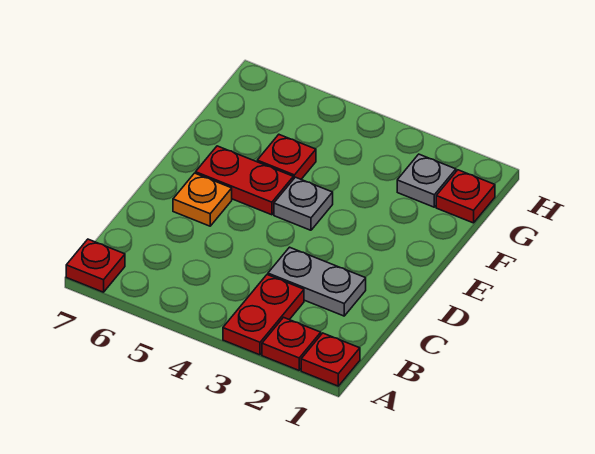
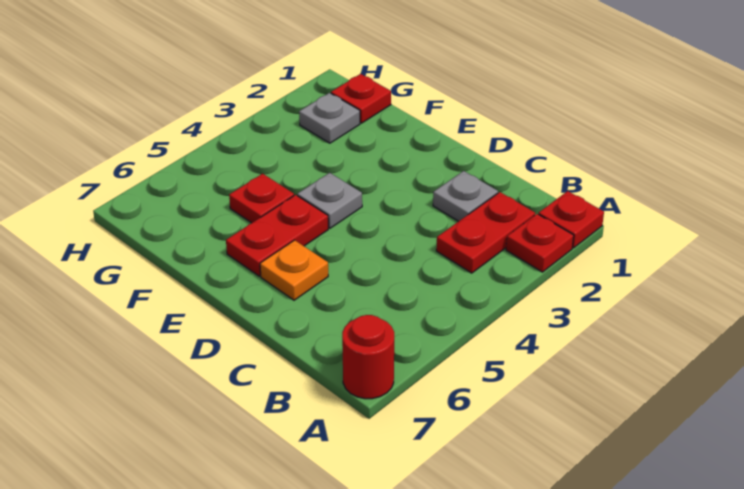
red plate A3:B3 level 1 -> red plate B2:B3 level 1
red plate A7 level 1 -> red round brick A7 level 1
grey plate C2:C3 level 1 -> grey plate C2 level 1

